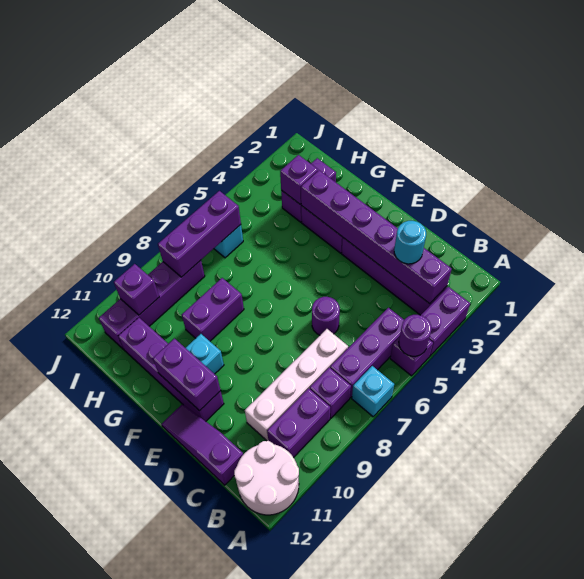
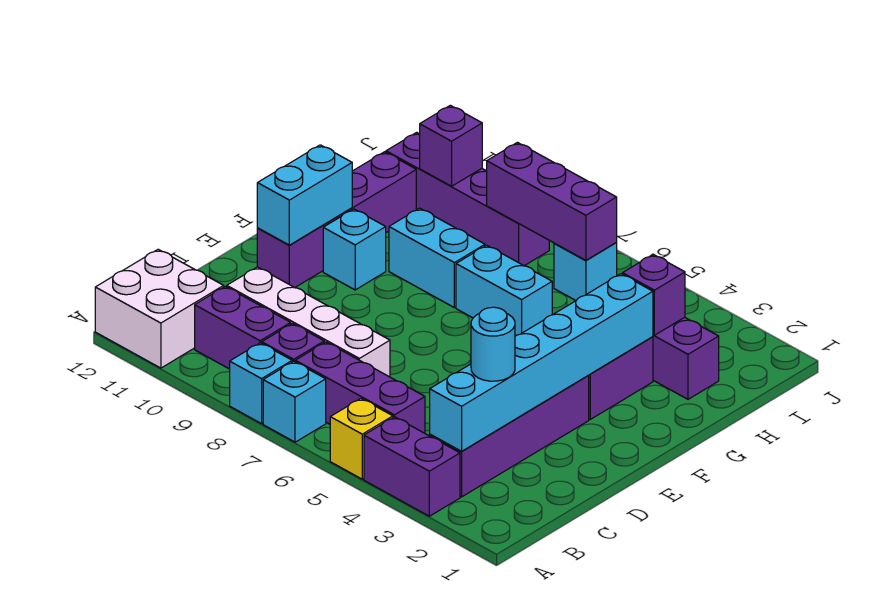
purple brick A5 level 1 -> yellow brick A5 level 1
purple round brick A5 level 2 -> none
none -> cyan brick A8 level 1
white round brick A11:B12 level 1 -> white brick A11:B12 level 1
purple brick B3:G3 level 2 -> cyan brick B3:G3 level 2
purple slope C12:E12 level 1 top C -> none
purple round brick D6 level 1 -> none
purple brick E11:F11 level 2 -> cyan brick E11:F11 level 2
none -> cyan brick G6:G7 level 1
purple brick G8:G9 level 1 -> cyan brick G8:G9 level 1

